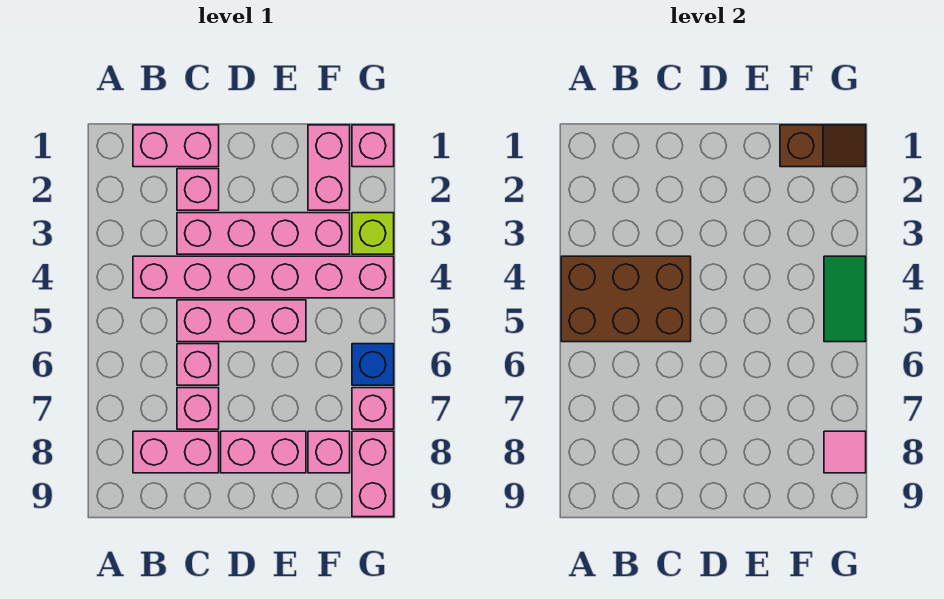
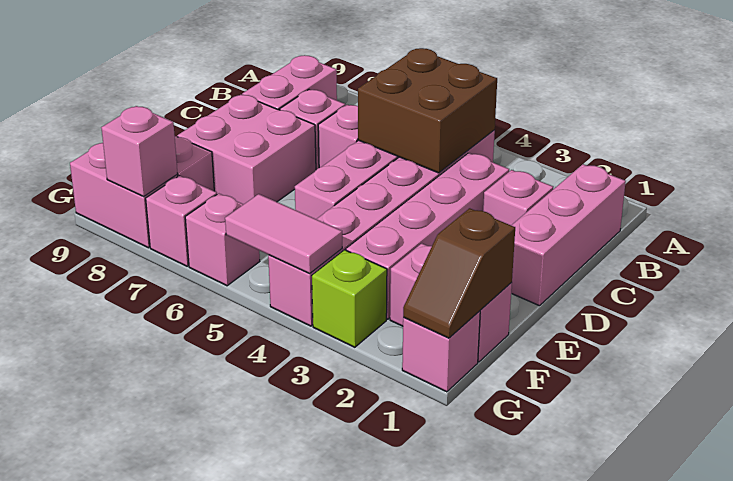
brown brick A4:C5 level 2 -> brown brick B4:C5 level 2
pink brick B1:C1 level 1 -> pink brick B1:D1 level 1
pink brick D8:E8 level 1 -> pink brick D7:E8 level 1
green tile G4:G5 level 2 -> pink tile G4:G5 level 2
blue brick G6 level 1 -> pink brick G6 level 1
pink tile G8 level 2 -> pink brick G8 level 2

